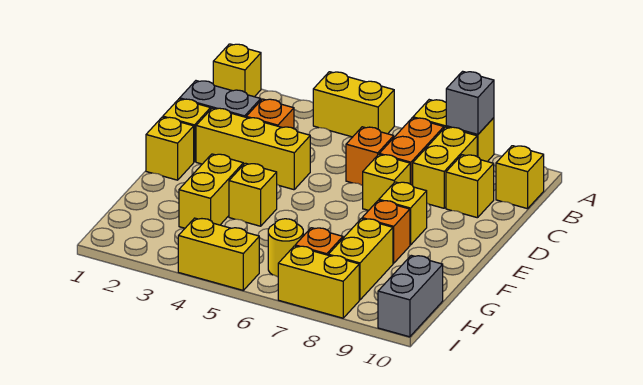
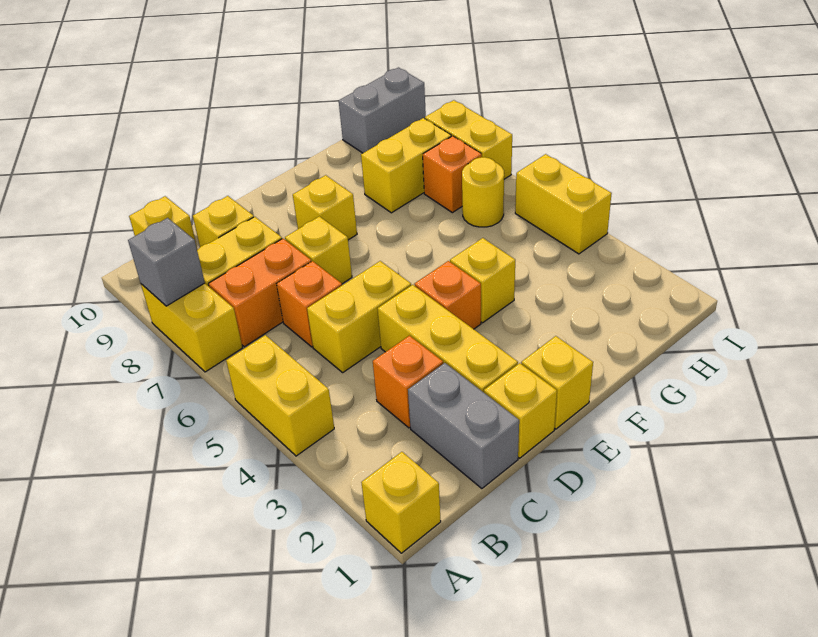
yellow brick F3:G3 level 1 -> yellow brick C5:D5 level 1
orange brick F8 level 1 -> orange brick E4 level 1

